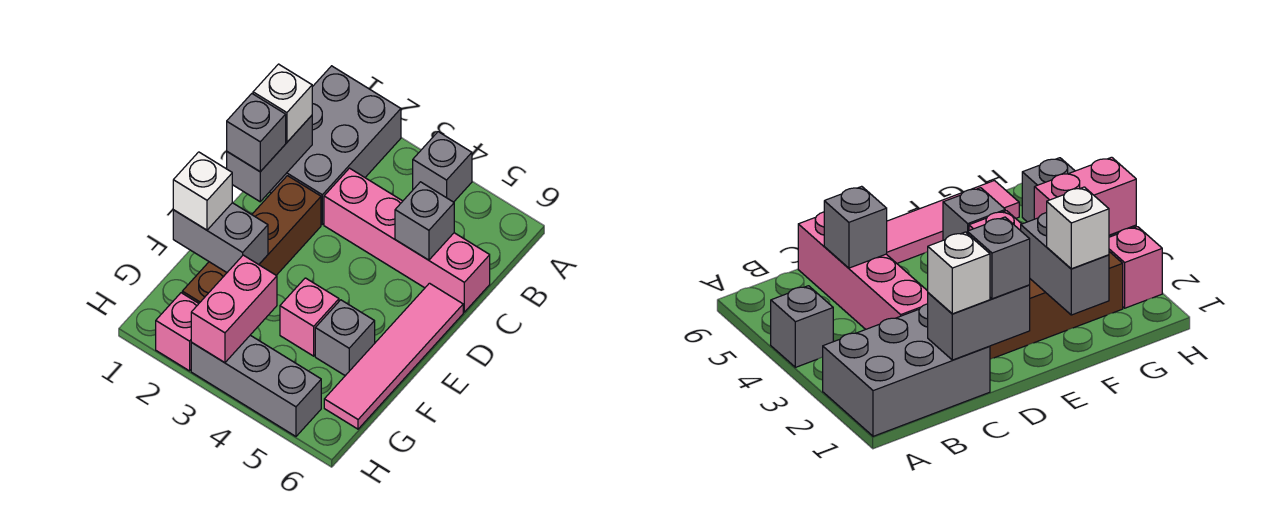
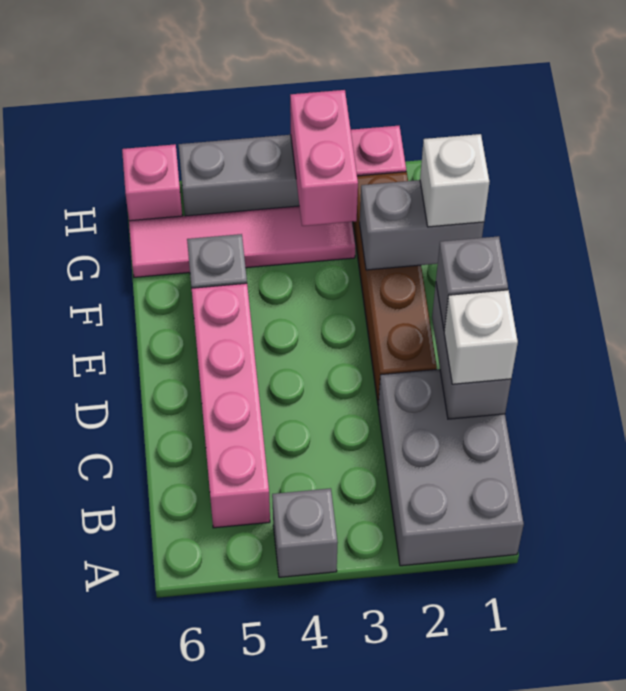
pink brick C3:C6 level 1 -> pink brick B5:E5 level 1
grey brick C5 level 2 -> none
pink tile D6:G6 level 1 -> pink tile G3:G6 level 1
pink brick F4 level 1 -> pink brick H6 level 1

